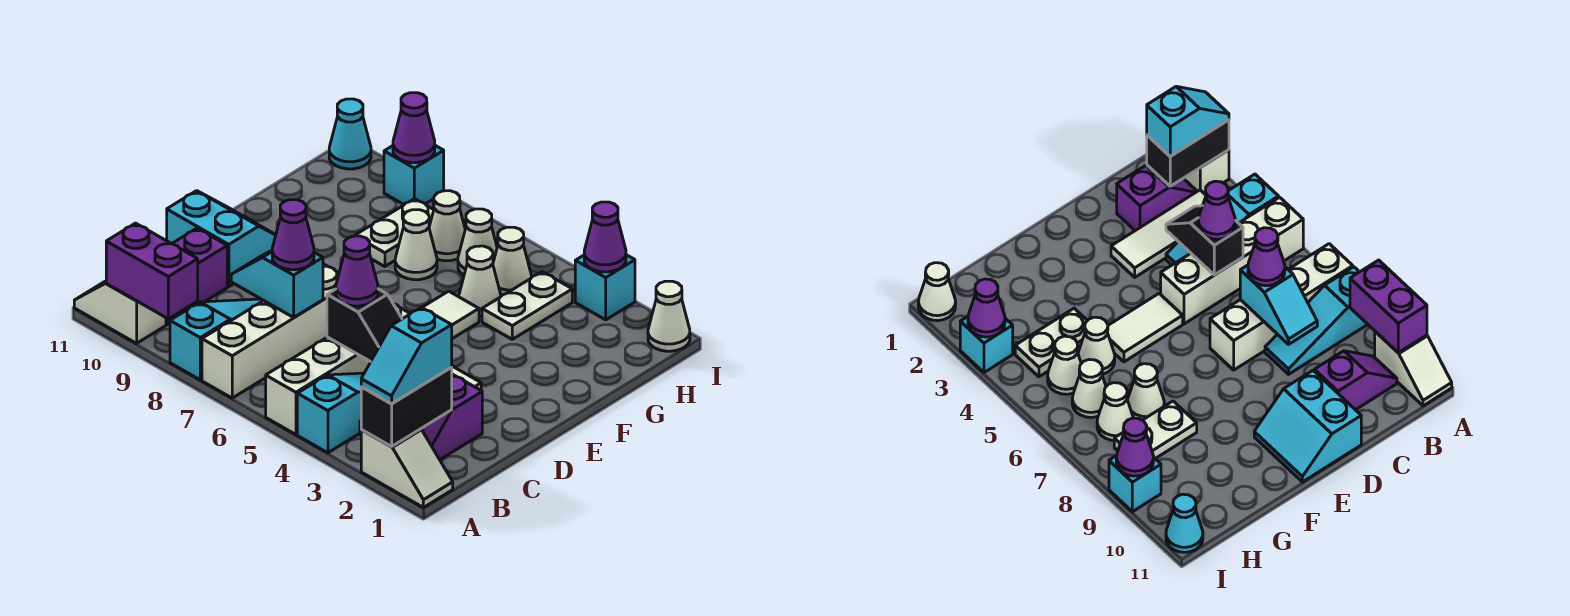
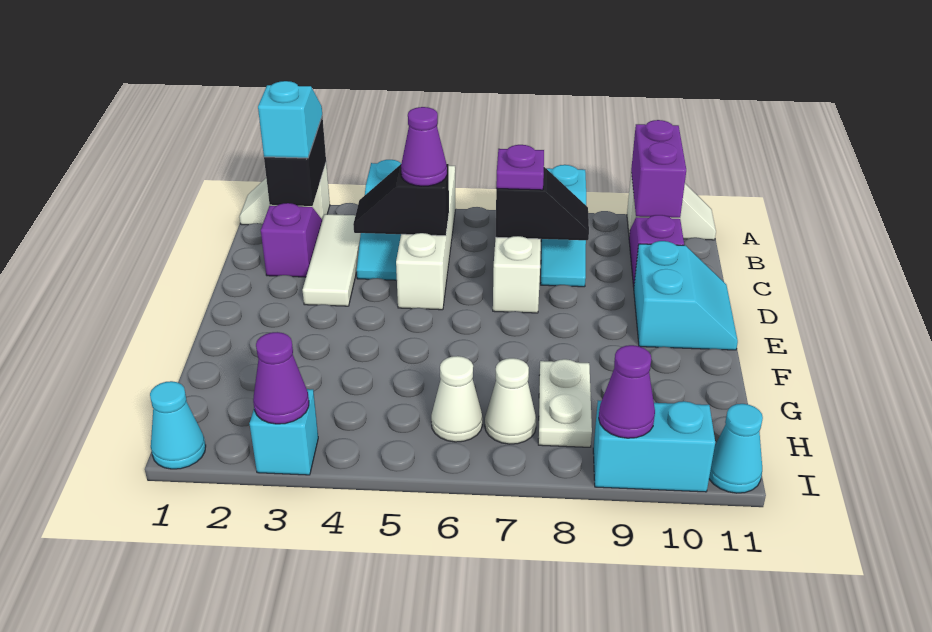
purple brick A9:A10 level 2 -> purple brick A10:B10 level 2
cyan slope C7:C8 level 2 top 7 -> black slope C7:C8 level 2 top 7
purple cone C7 level 3 -> purple plate C7 level 3
cyan slope D10:E11 level 1 top D -> cyan slope D10:E11 level 1 top 10
white tile E5:F5 level 1 -> none
white plate G4:H4 level 1 -> none
white cone G5 level 1 -> none
white cone G7 level 1 -> none
white cone H5 level 1 -> none
white cone I1 level 1 -> cyan cone I1 level 1
cyan brick I9 level 1 -> cyan brick I9:I10 level 1

